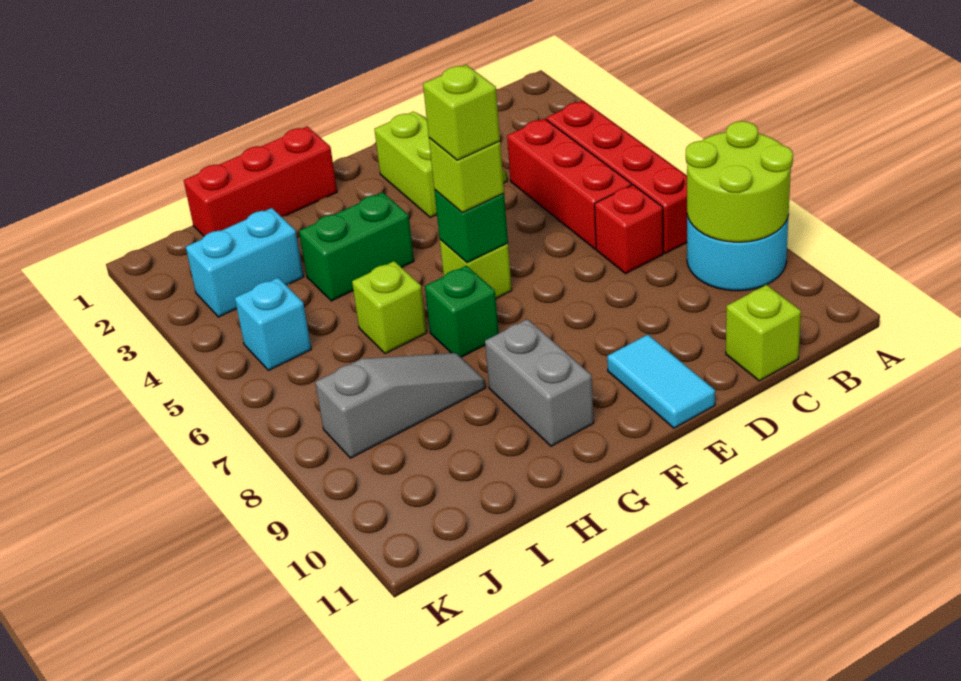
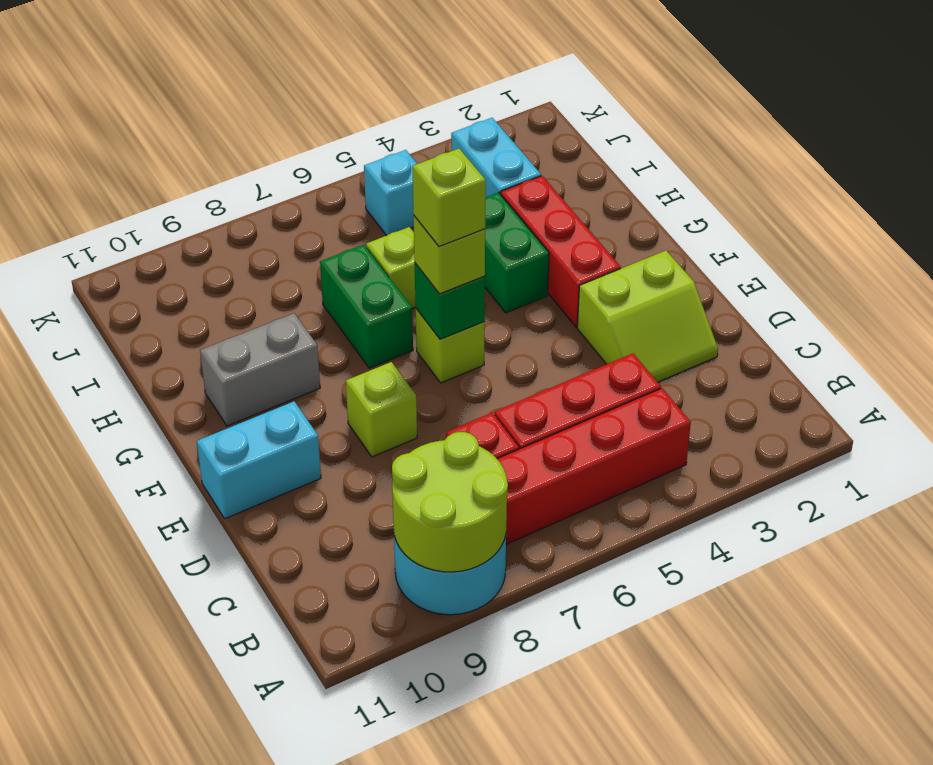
lime brick C11 level 1 -> lime brick E8 level 1
cyan tile E10:E11 level 1 -> cyan brick E10:E11 level 1
red brick G1:I1 level 1 -> red brick F3:H3 level 1
green brick G7 level 1 -> green brick G7:H7 level 1
grey slope H8:J8 level 1 top J -> none

